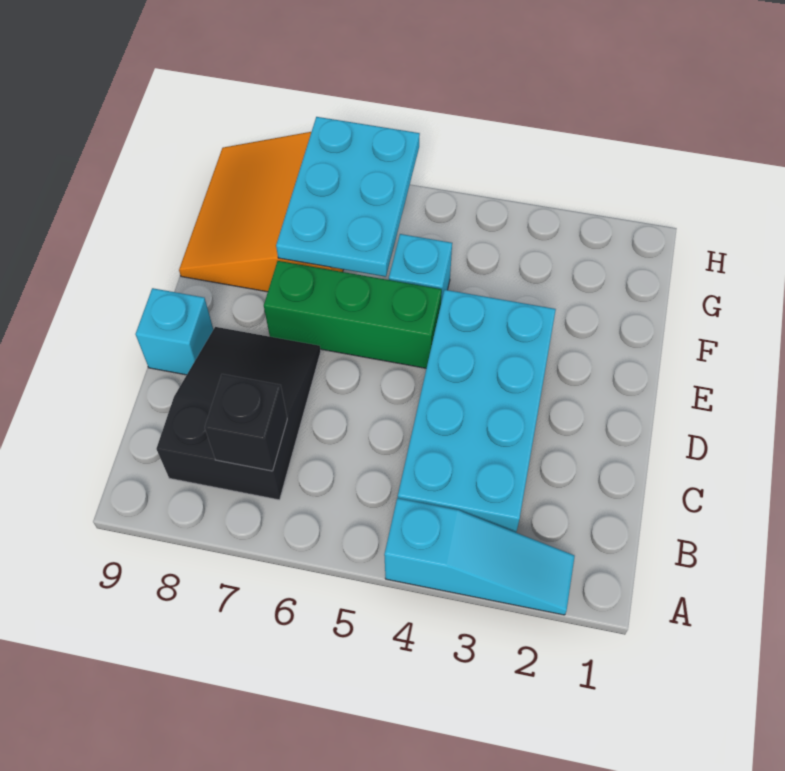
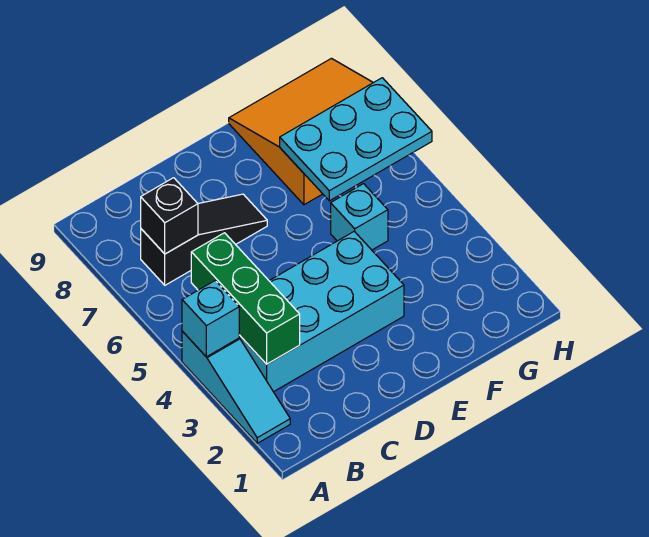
black slope B7:D8 level 1 top B -> black slope B7:D7 level 1 top B
cyan brick D9 level 1 -> cyan brick A4 level 2
green brick E5:E7 level 1 -> green brick B3:B5 level 2

